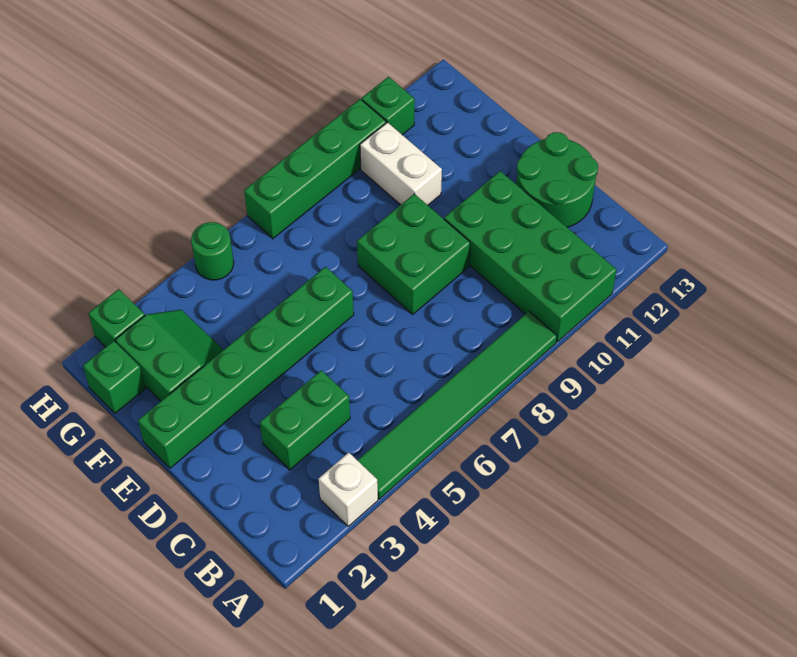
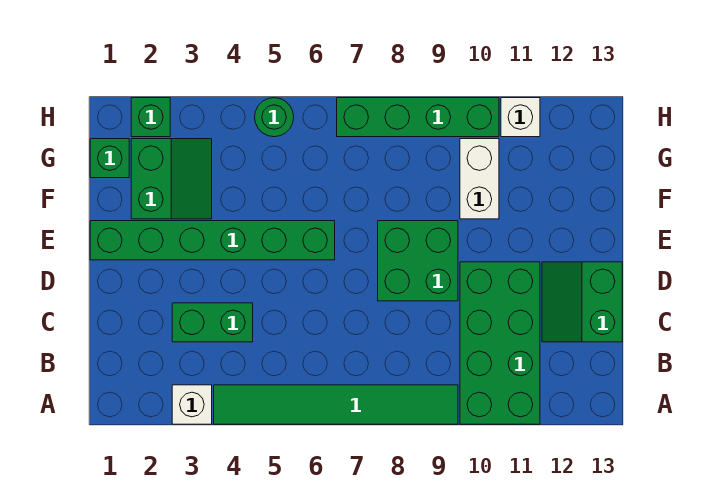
green round brick C12:D13 level 1 -> green slope C12:D13 level 1 top 13
green brick H11 level 1 -> white brick H11 level 1

